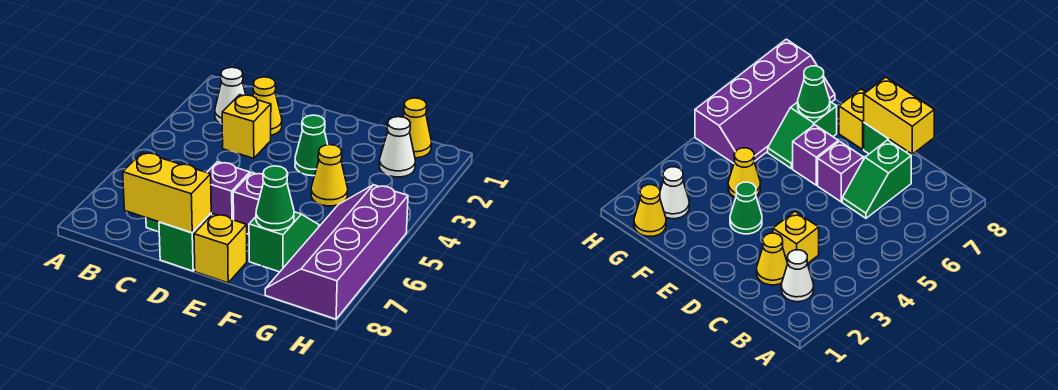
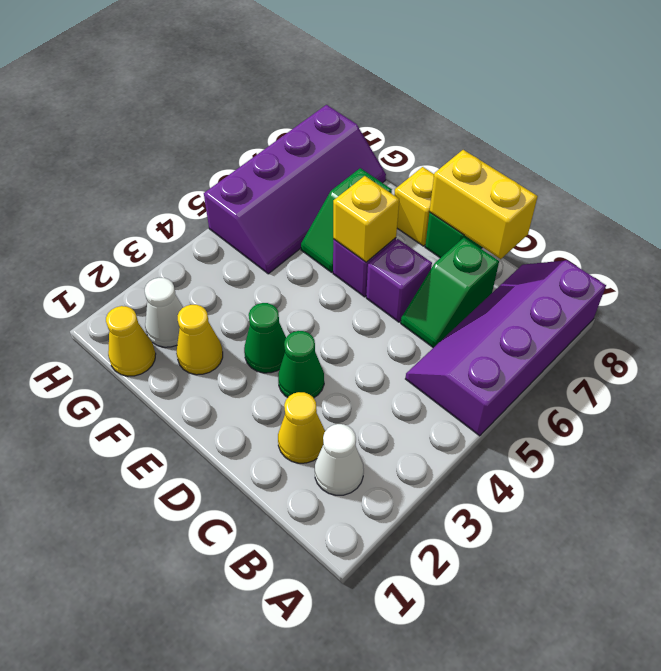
none -> purple slope A5:B8 level 1 top A
yellow brick C3 level 1 -> yellow brick E6 level 2
yellow cone F4 level 1 -> yellow cone F2 level 1
green cone F7 level 2 -> green cone D3 level 1

